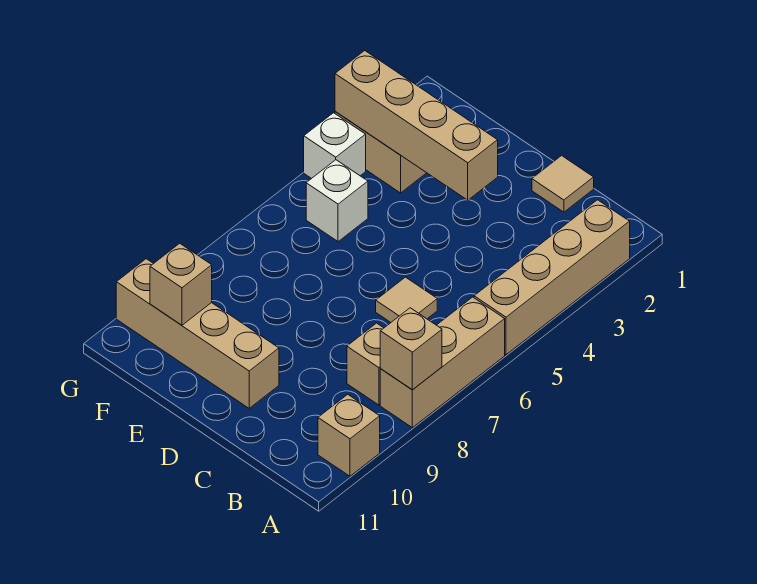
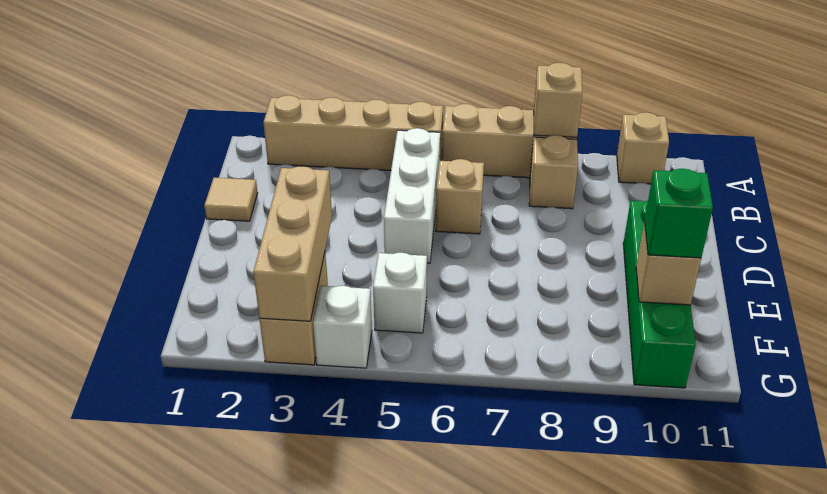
none -> white brick B5:D5 level 1
tan tile C6 level 1 -> tan brick C6 level 1
tan brick D3:G3 level 2 -> tan brick E3:G3 level 2
tan brick D10:G10 level 1 -> green brick D10:G10 level 1
none -> green brick F10 level 3

